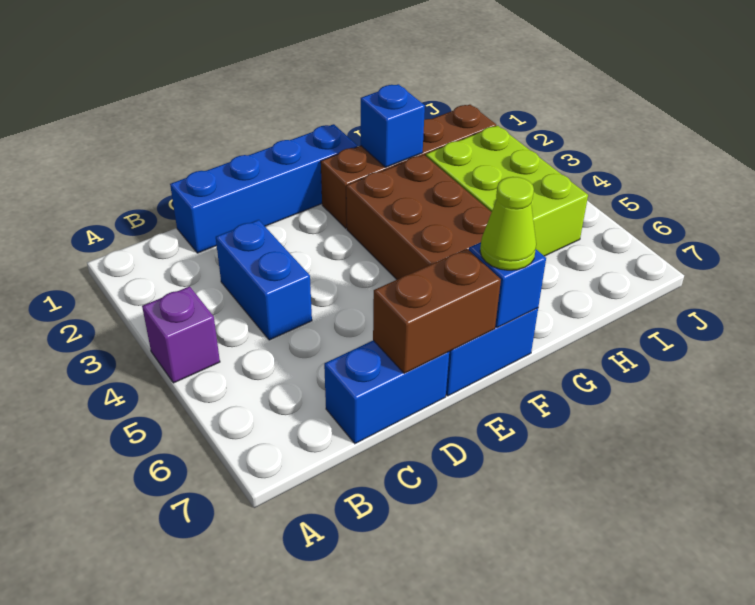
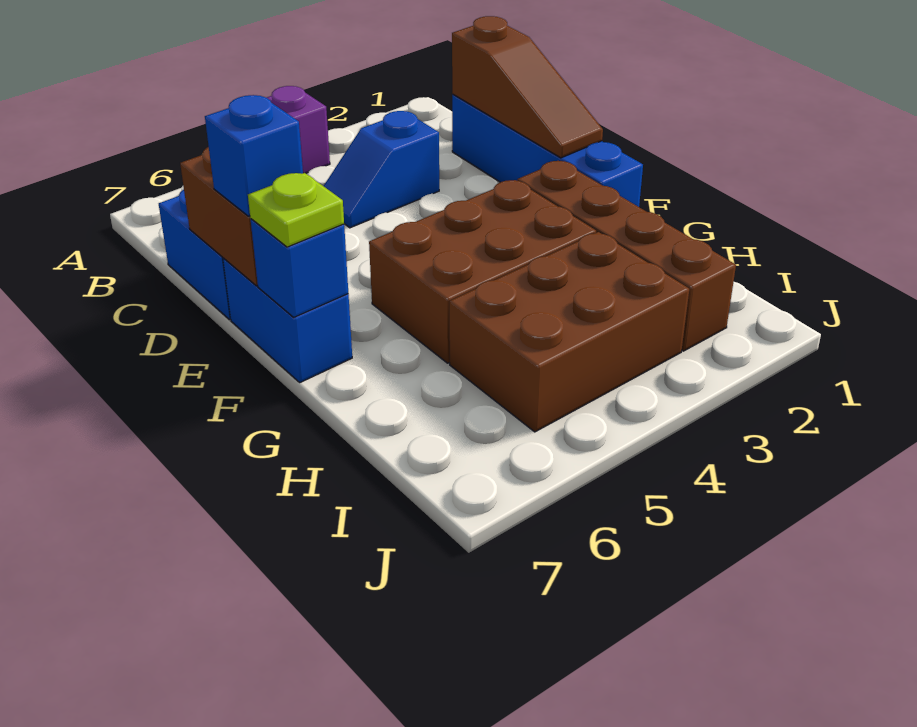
none -> brown slope C1:E1 level 2 top C
blue brick C3:C4 level 1 -> blue slope C3:C4 level 1 top 3
lime cone F7 level 3 -> lime plate F7 level 3
blue brick G2 level 2 -> blue brick E7 level 3
lime brick H3:I5 level 1 -> brown brick H3:I5 level 1

